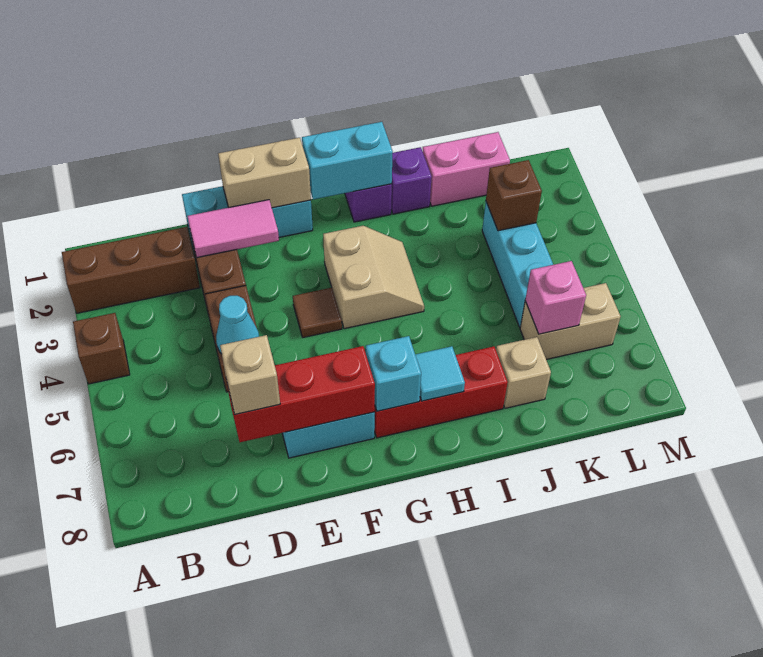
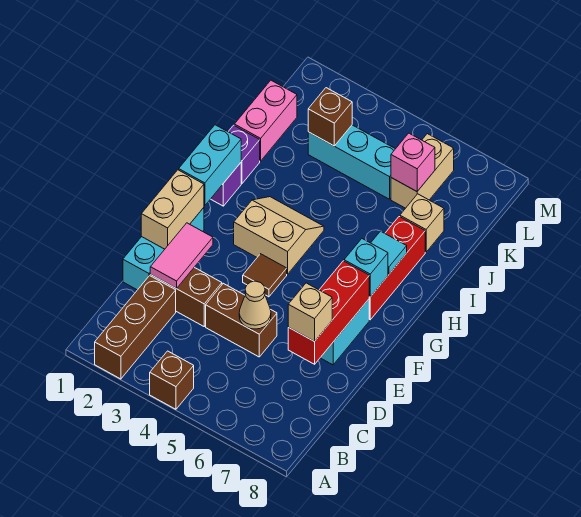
cyan cone D5 level 2 -> tan cone D5 level 2

